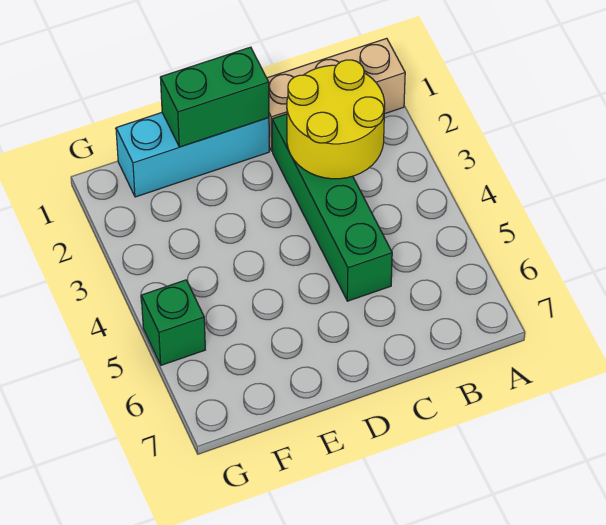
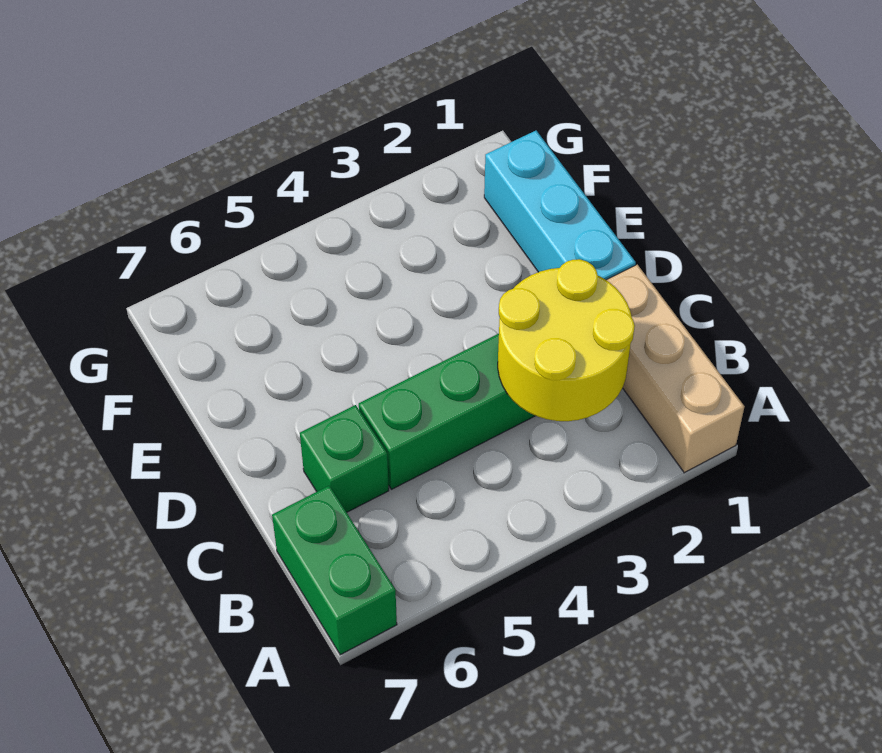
green brick D1:E1 level 2 -> green brick A7:B7 level 1
green brick G5 level 1 -> green brick C6 level 1

